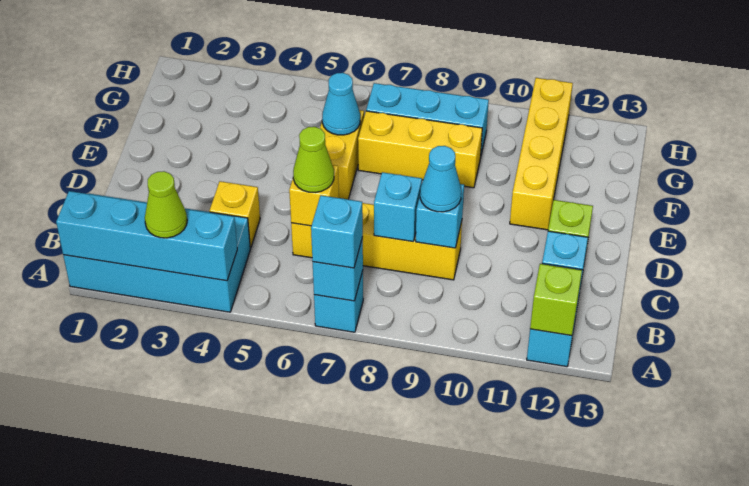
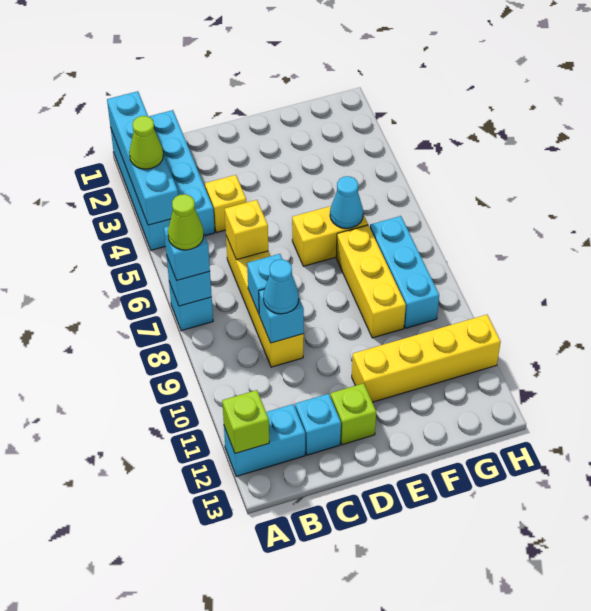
lime cone C6 level 3 -> lime cone A7 level 4

